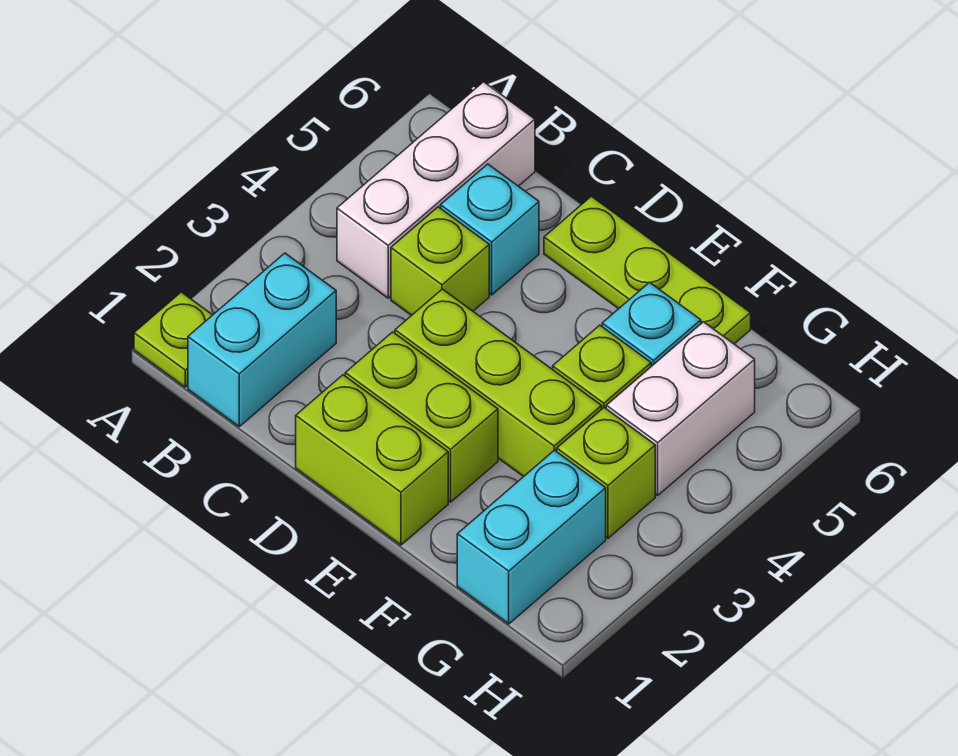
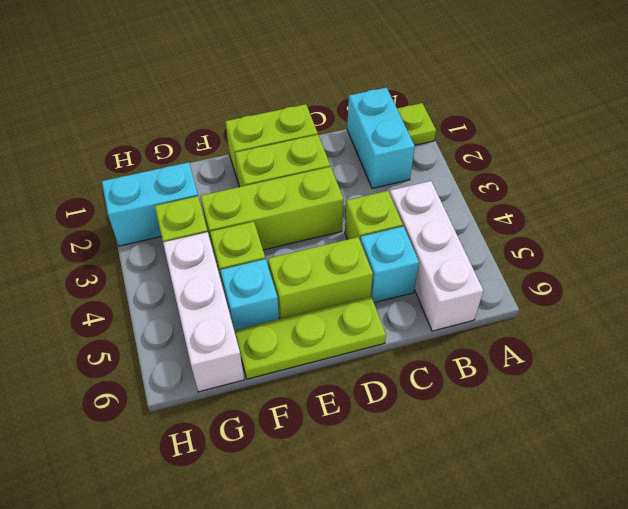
none -> lime brick D5:E5 level 1
cyan brick G1:G2 level 1 -> cyan brick G2:H2 level 1
white brick G4:G5 level 1 -> white brick G4:G6 level 1

